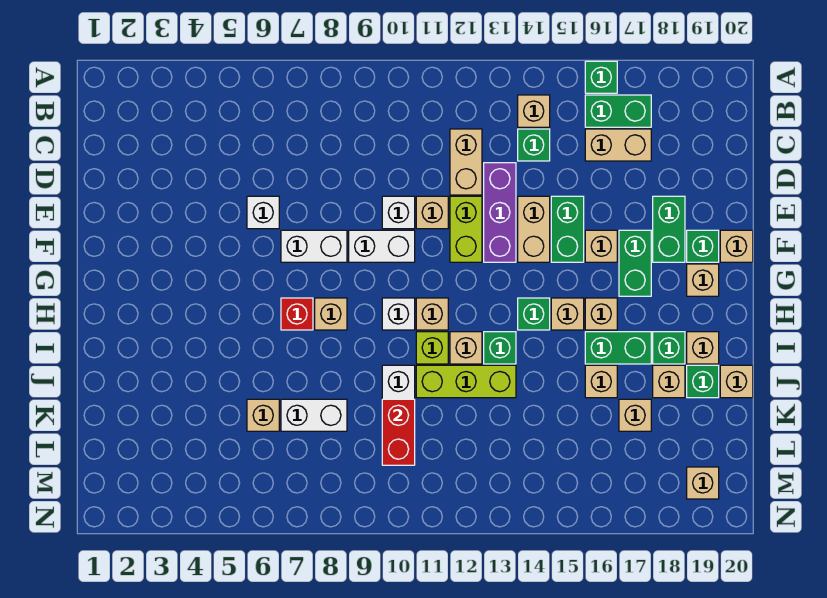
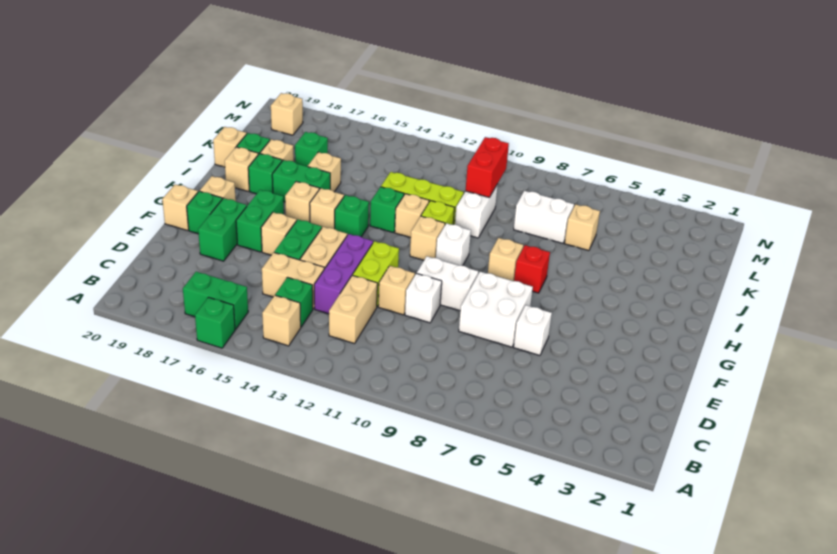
tan brick C16:C17 level 1 -> tan brick D14:D15 level 1
white brick F7:F8 level 1 -> white brick E7:F8 level 1
tan brick K17 level 1 -> green brick K17 level 1

